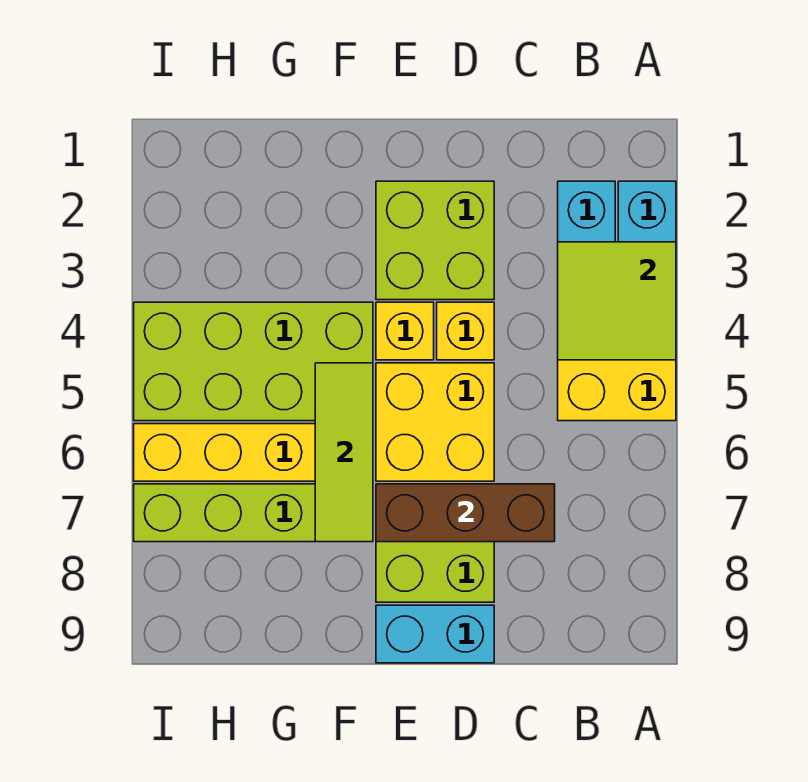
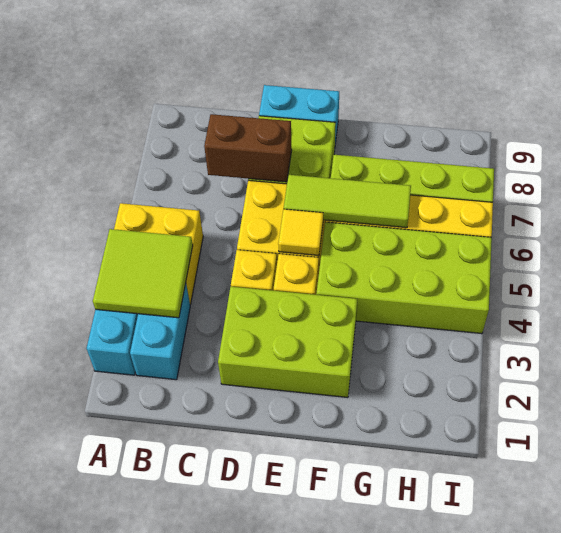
brown brick C7:E7 level 2 -> brown brick C7:D7 level 2
lime brick D2:E3 level 1 -> lime brick D2:F3 level 1
none -> yellow tile E5 level 2
lime tile F5:F7 level 2 -> lime tile E6:G6 level 2

